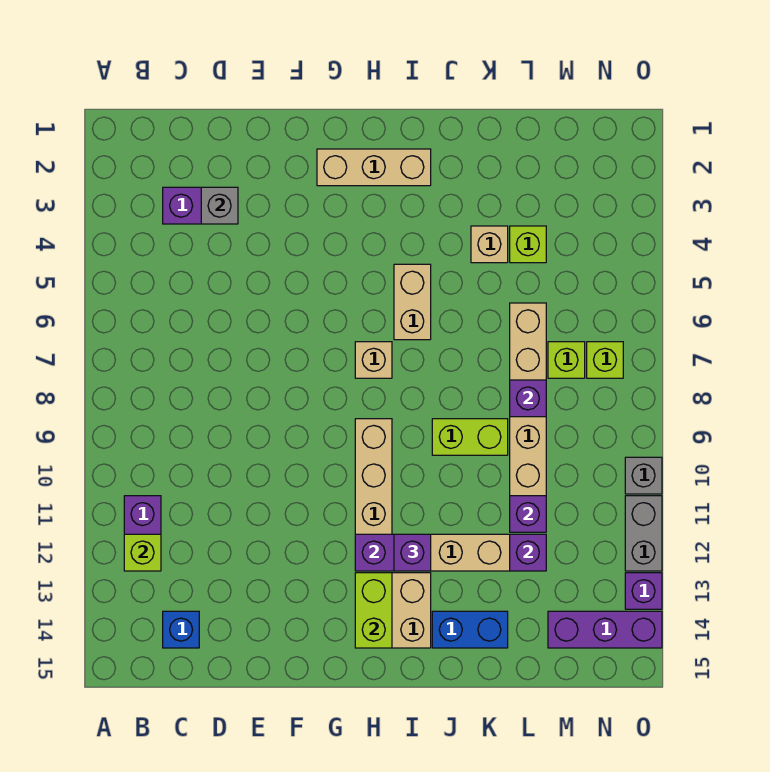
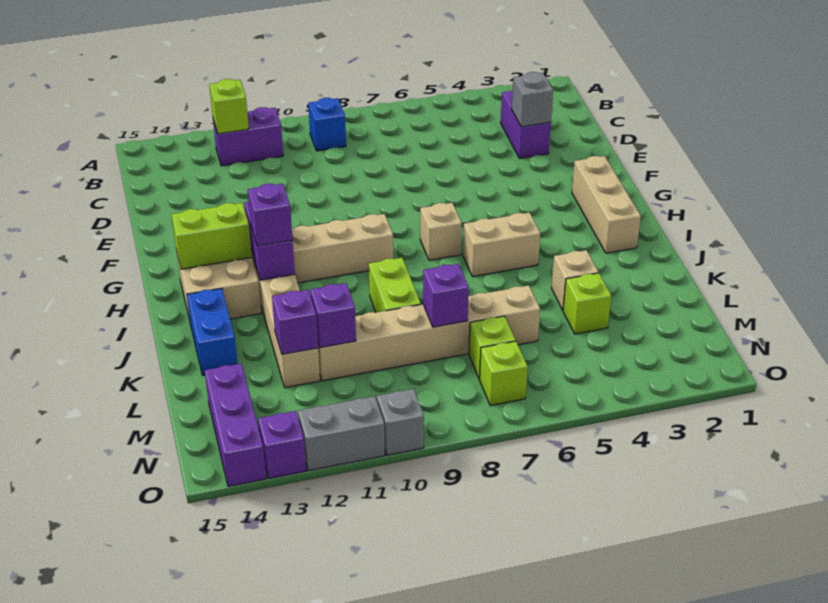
blue brick C14 level 1 -> blue brick B9 level 1

